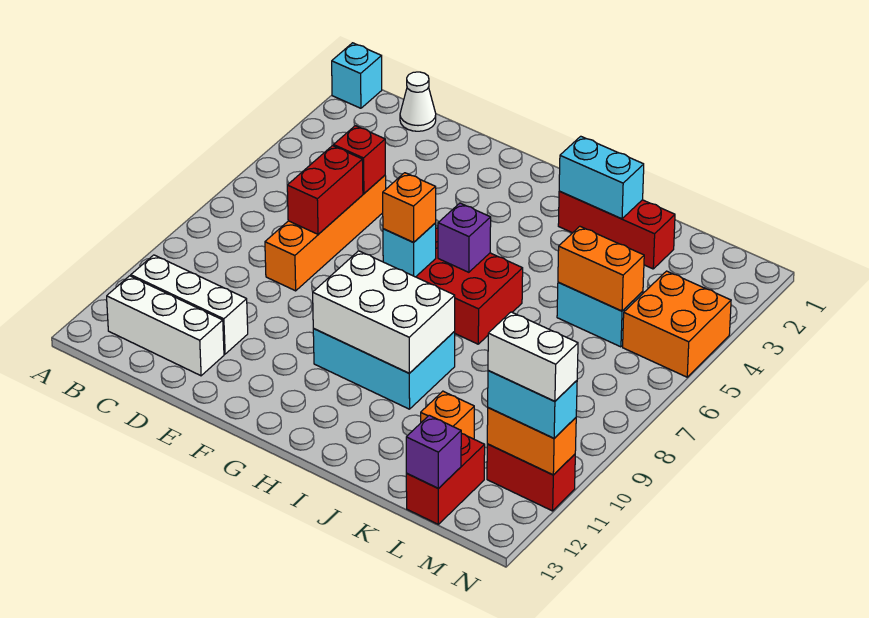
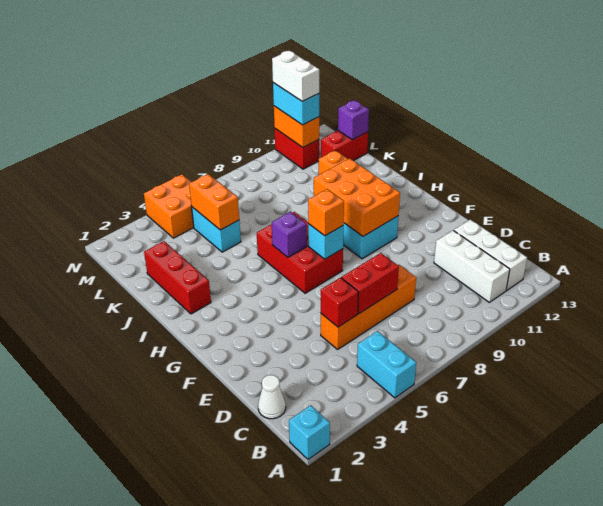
white brick G9:I10 level 2 -> orange brick G9:I10 level 2
cyan brick I2:J2 level 2 -> cyan brick A5:B5 level 1

